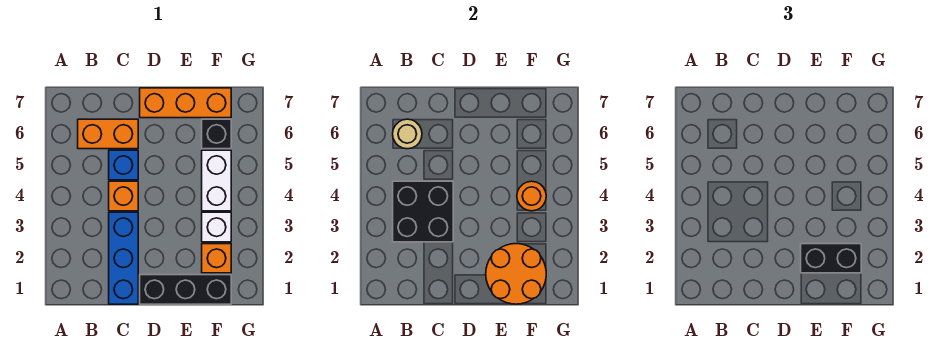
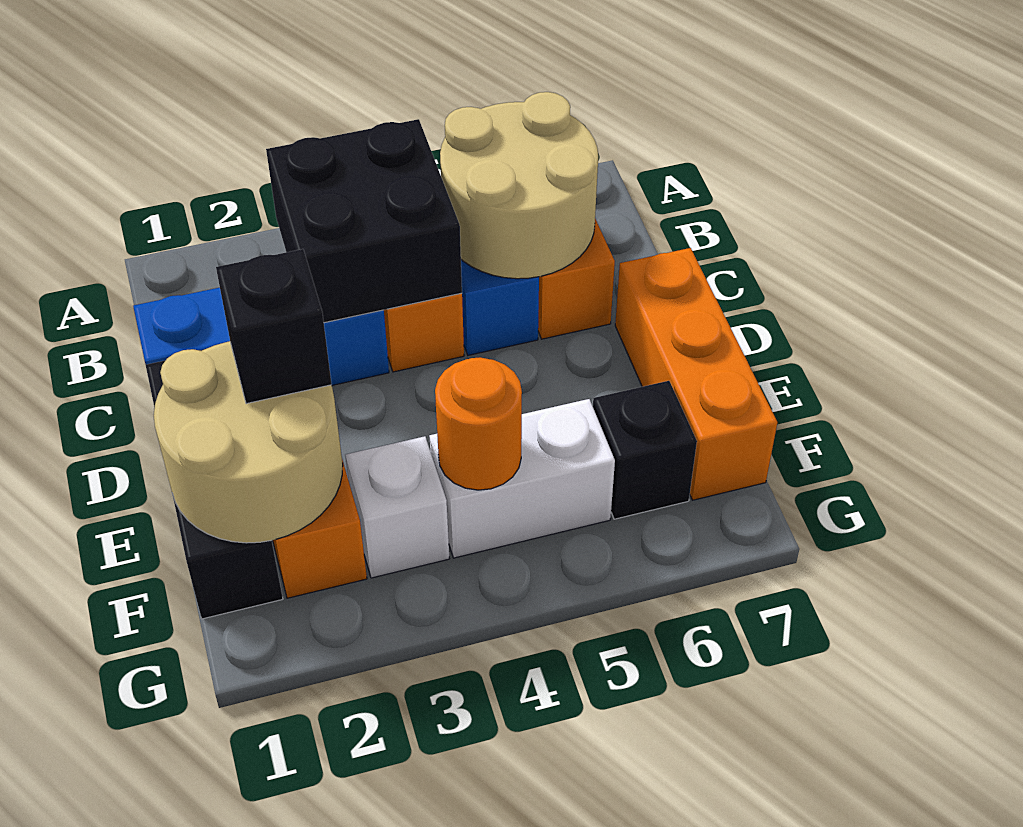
tan round brick B6 level 2 -> tan round brick B5:C6 level 2
orange round brick E1:F2 level 2 -> tan round brick E1:F2 level 2
black brick E2:F2 level 3 -> black brick E2 level 3

